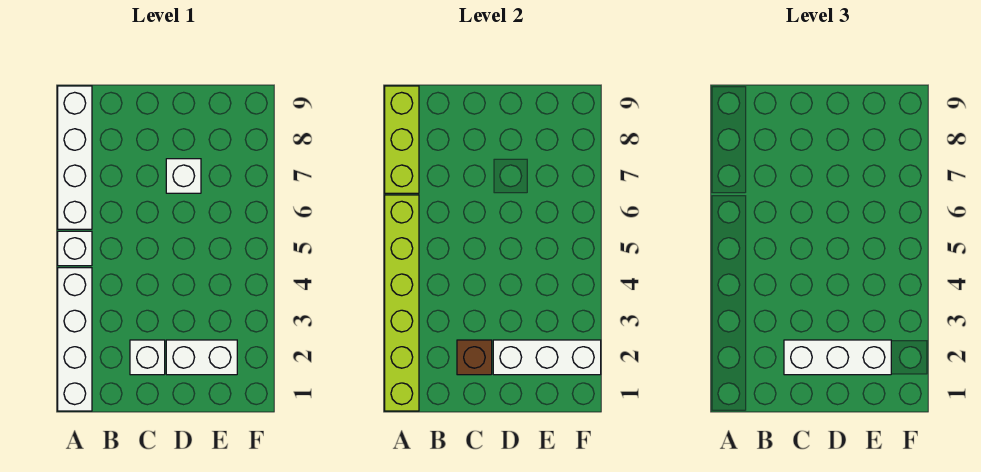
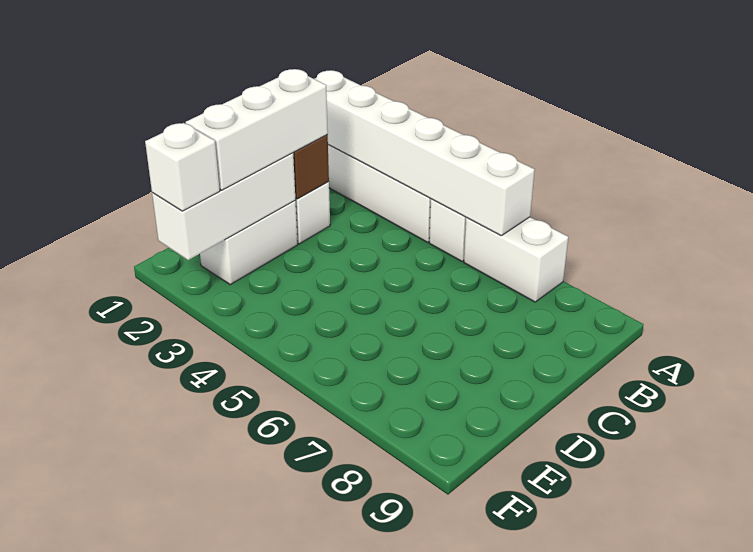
lime brick A1:A6 level 2 -> white brick A1:A6 level 2
white brick A6:A9 level 1 -> white brick A6:A7 level 1
lime brick A7:A9 level 2 -> none
white brick D7 level 1 -> white brick F2 level 3

